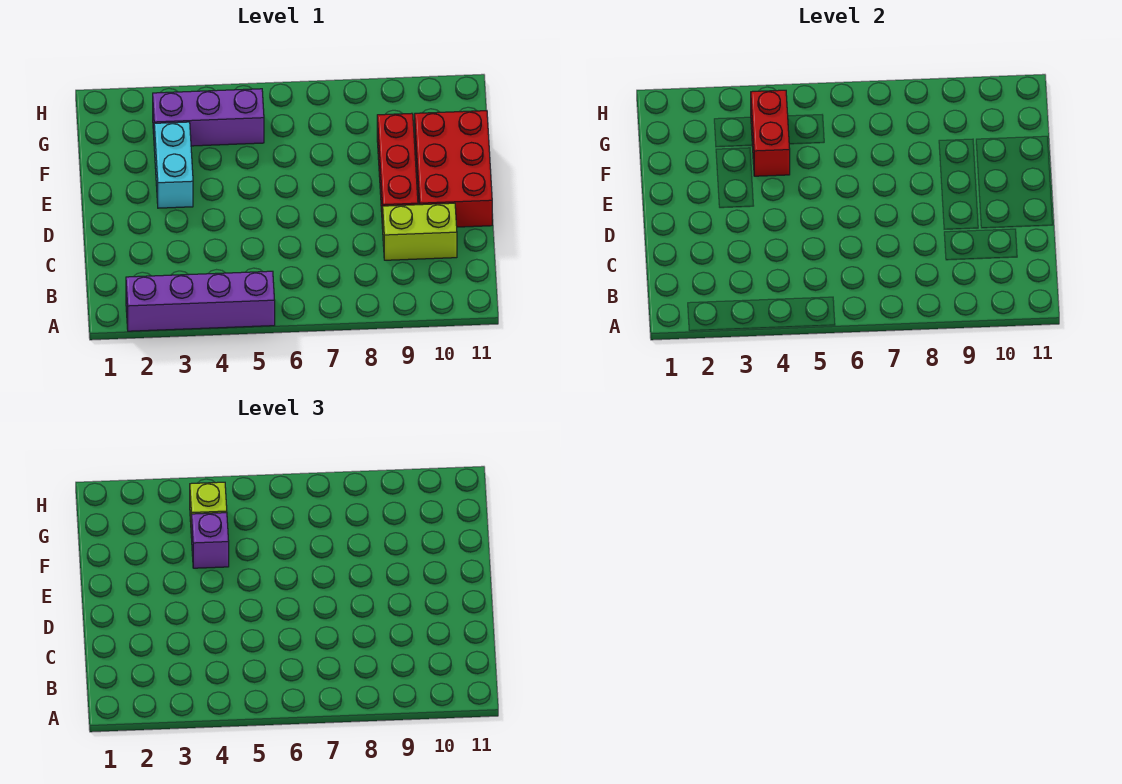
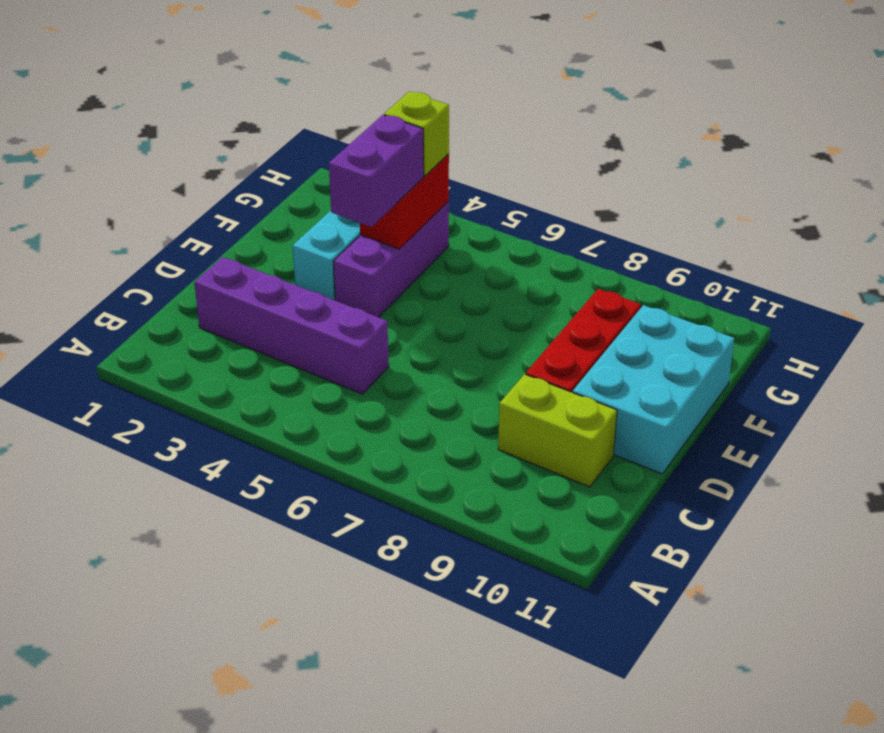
purple brick A2:A5 level 1 -> purple brick C2:C5 level 1
red brick D10:F11 level 1 -> cyan brick D10:F11 level 1
purple brick F4 level 3 -> purple brick E4:F4 level 3
purple brick G3:G5 level 1 -> purple brick E4:G4 level 1

